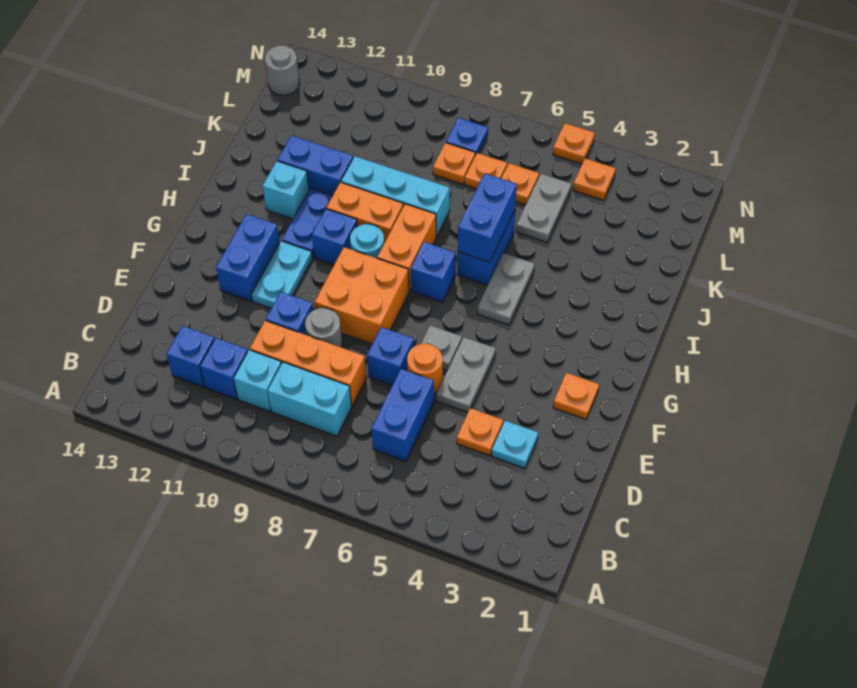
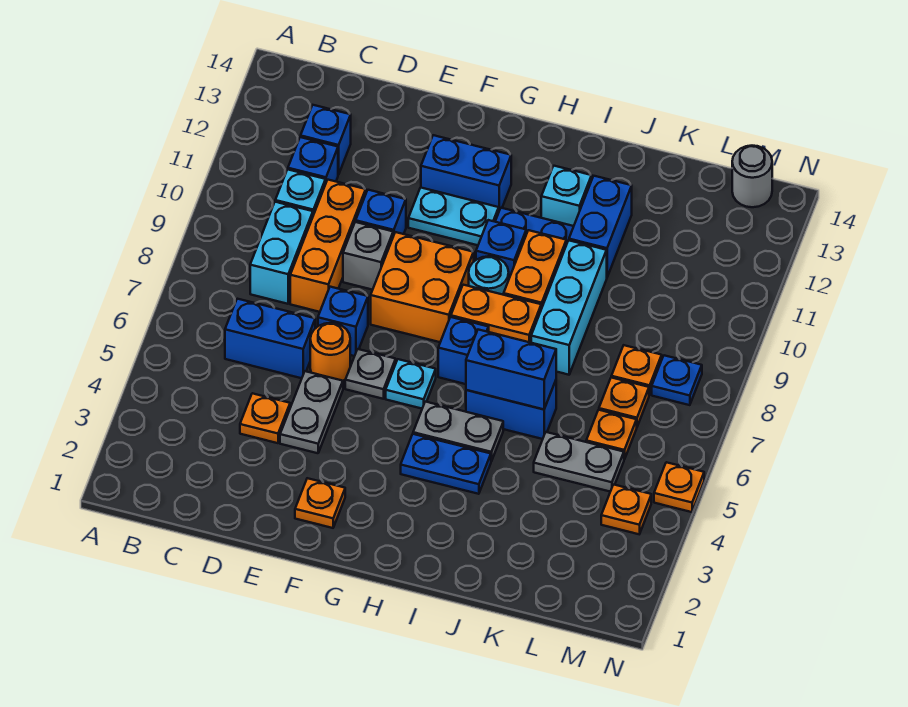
cyan plate D3 level 1 -> cyan plate G6 level 1
grey plate E5:F5 level 1 -> grey plate E4:E5 level 1
grey round brick E9 level 1 -> grey brick E9 level 1
none -> blue plate H4:I4 level 1

